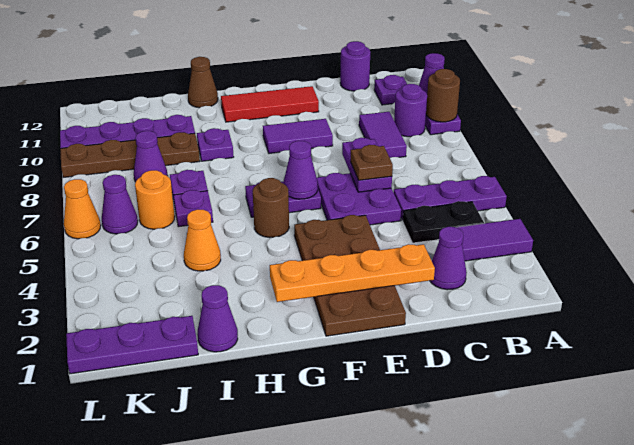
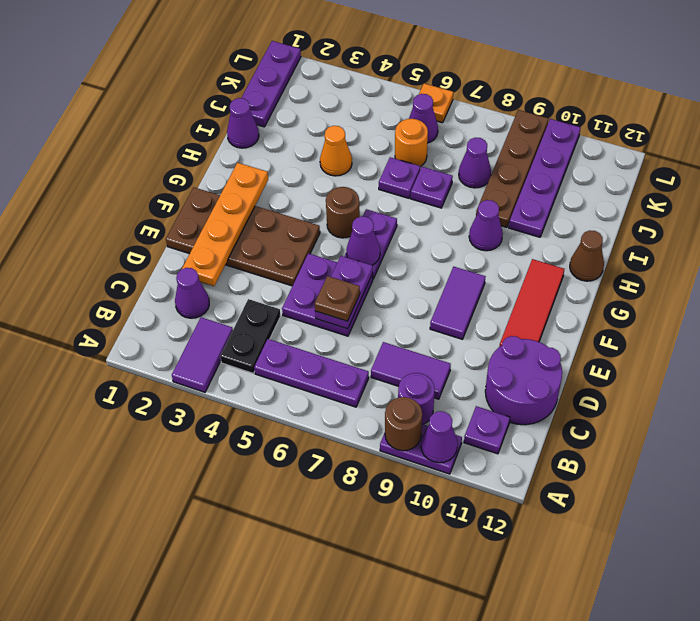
purple plate A5:C5 level 1 -> purple plate B5:B7 level 1
purple round brick C12 level 1 -> purple round brick C11:D12 level 1
purple plate D6:D7 level 2 -> purple plate D6:E6 level 2
purple plate H9 level 1 -> purple cone H9 level 1
orange cone L6 level 1 -> orange plate L6 level 1

